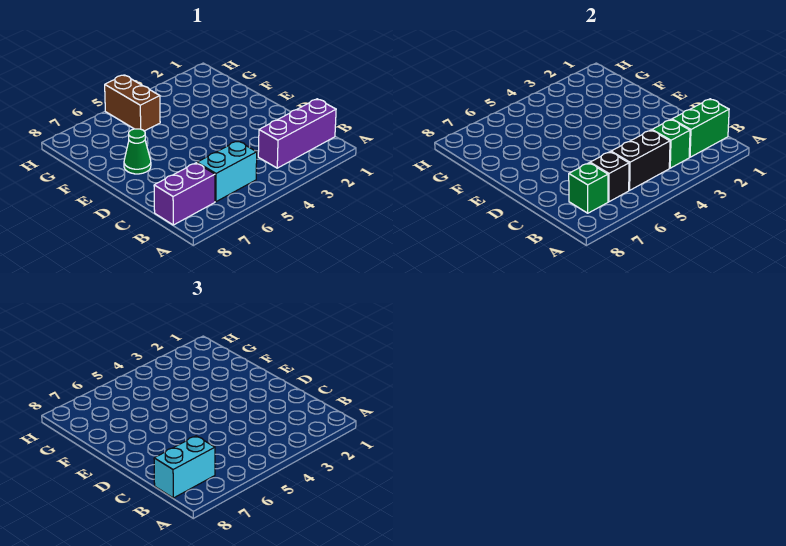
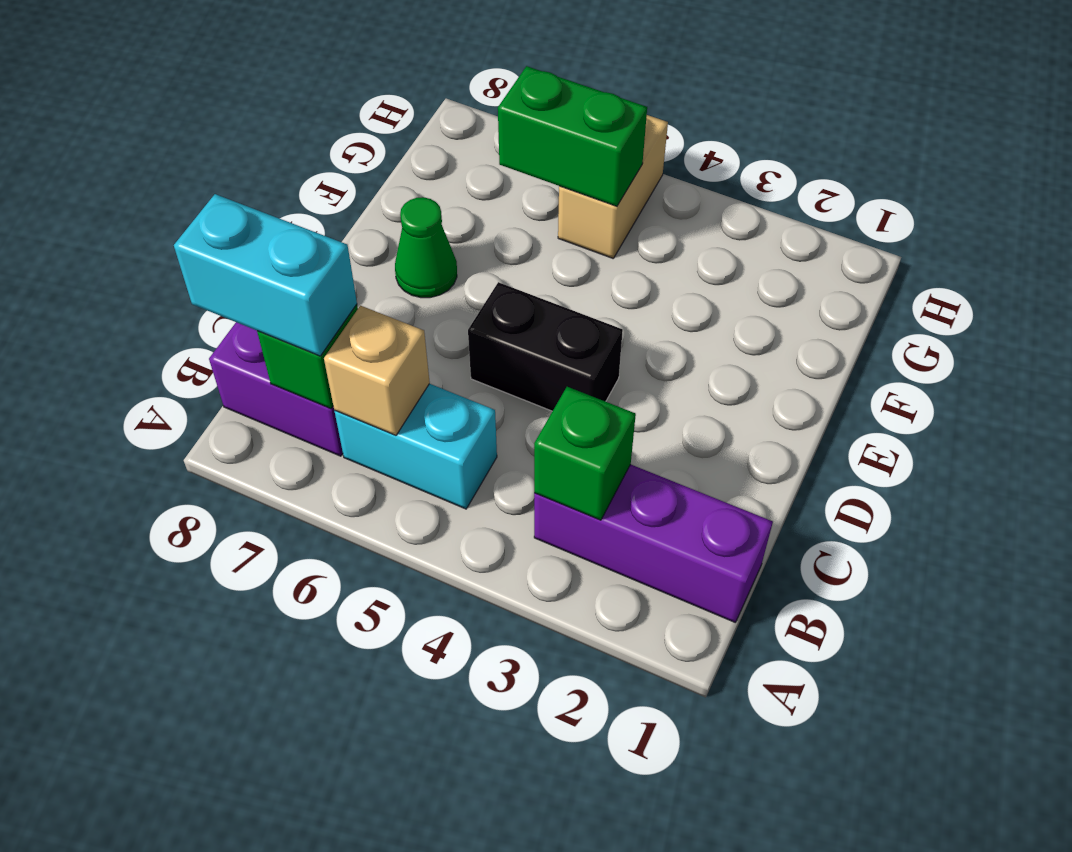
green brick B1:B2 level 2 -> green brick G5:G6 level 2
black brick B4:B5 level 2 -> black brick D4:D5 level 1
black brick B6 level 2 -> tan brick B6 level 2
brown brick G5:H5 level 1 -> tan brick G5:H5 level 1

